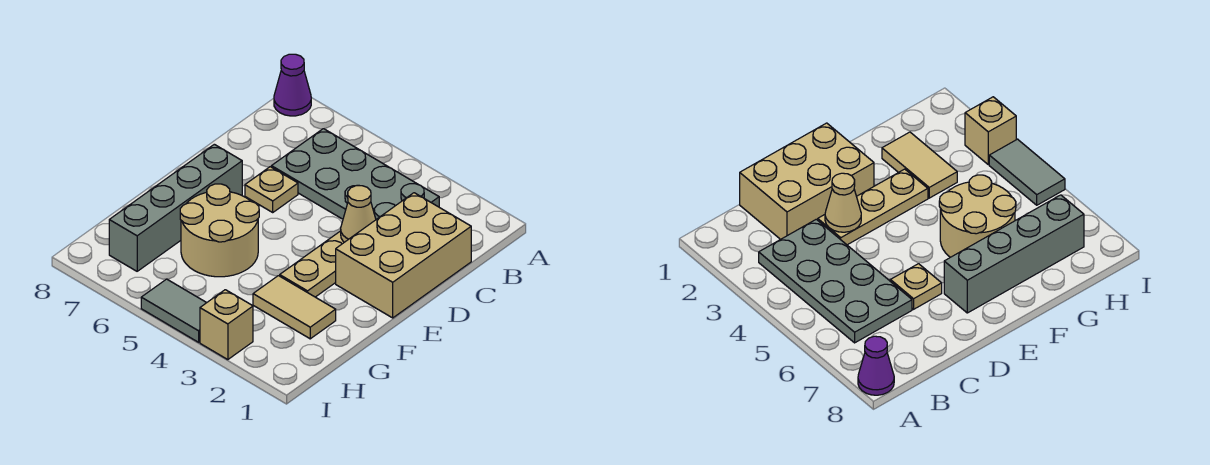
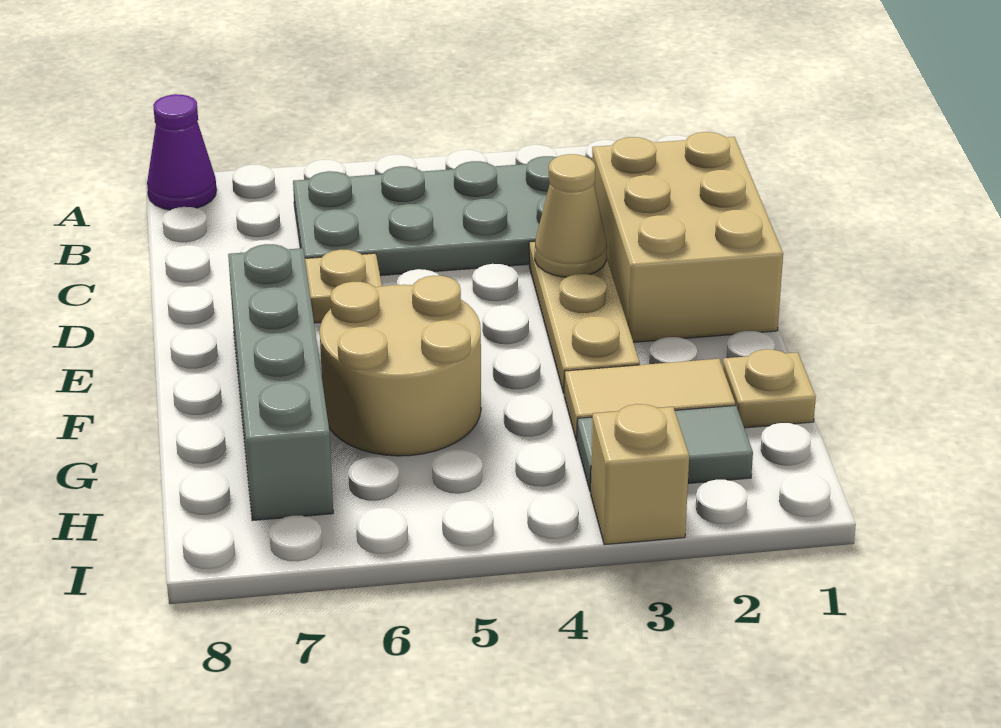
none -> tan plate G1 level 1
grey tile I4:I5 level 1 -> grey tile H2:H3 level 1

